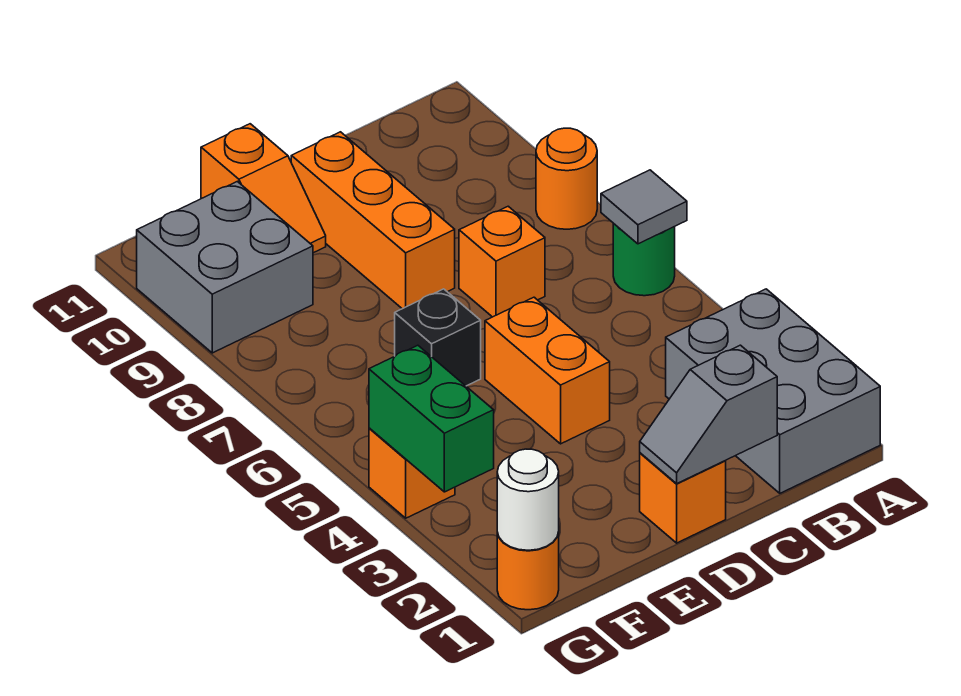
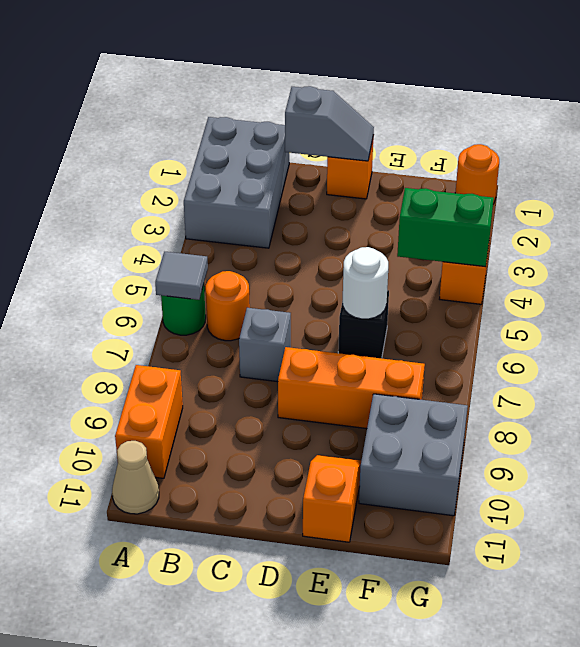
orange round brick A8 level 1 -> orange round brick B6 level 1
none -> tan cone A11 level 1
orange brick C7 level 1 -> grey brick C7 level 1
orange brick D4:D5 level 1 -> orange brick A9:A10 level 1
orange brick D8:D10 level 1 -> orange brick D8:F8 level 1
white round brick G1 level 2 -> white round brick E6 level 2
green brick G3:G4 level 2 -> green brick F4:G4 level 2

